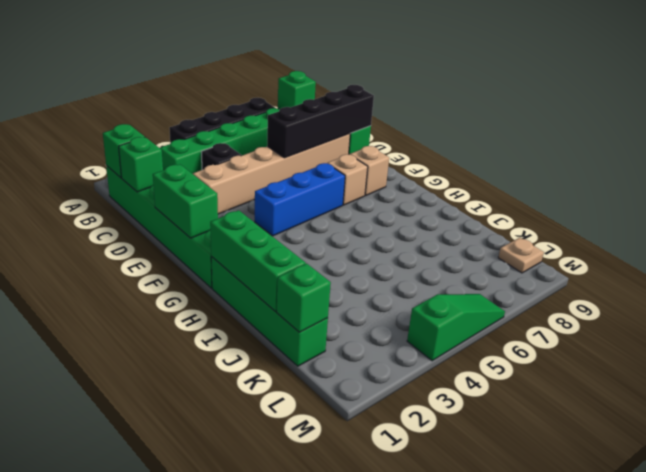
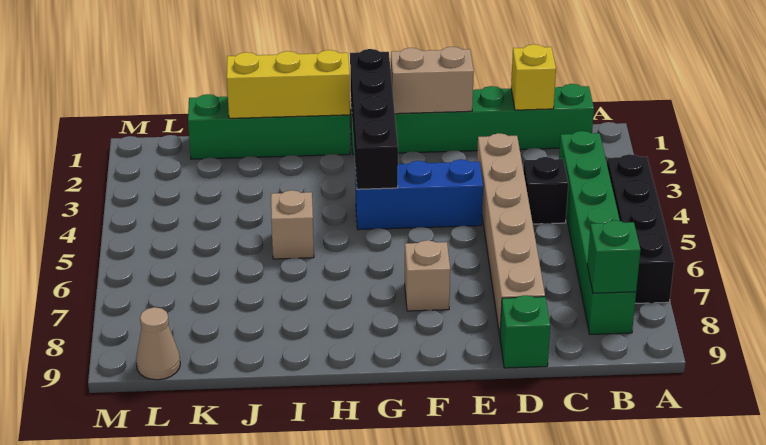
green brick B1 level 2 -> none
green brick C1 level 2 -> yellow brick C1 level 2
black brick D6:D9 level 2 -> black brick G1:G4 level 2
green brick E1:F1 level 2 -> tan brick E1:F1 level 2
blue brick F4:F6 level 1 -> blue brick E4:G4 level 1
tan brick F8 level 1 -> tan brick I5 level 1
green brick H1:J1 level 2 -> yellow brick H1:J1 level 2
green brick K1 level 2 -> none
tan plate L9 level 1 -> tan cone L9 level 1
green slope M4:M6 level 1 top 4 -> none

